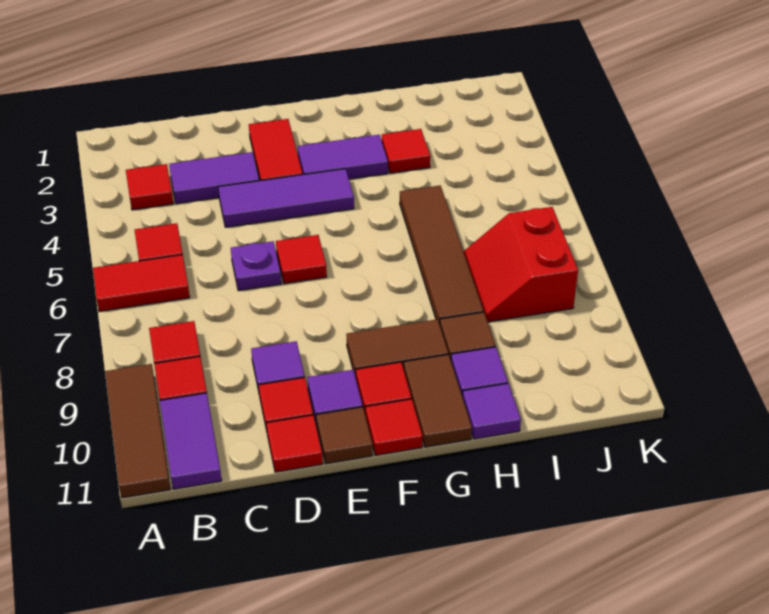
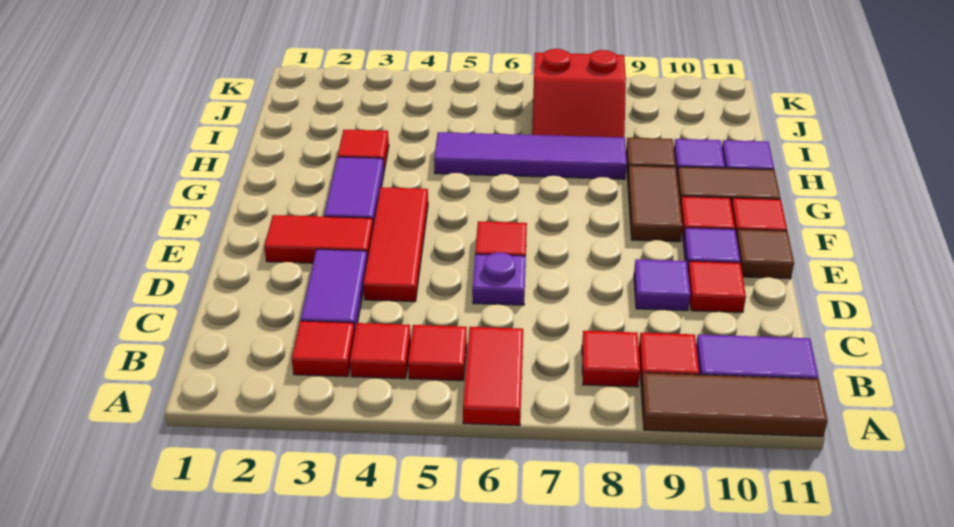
purple tile D4:F4 level 1 -> red tile D4:F4 level 1
red tile D11 level 1 -> red tile B4 level 1
brown tile H5:H8 level 1 -> purple tile H5:H8 level 1

